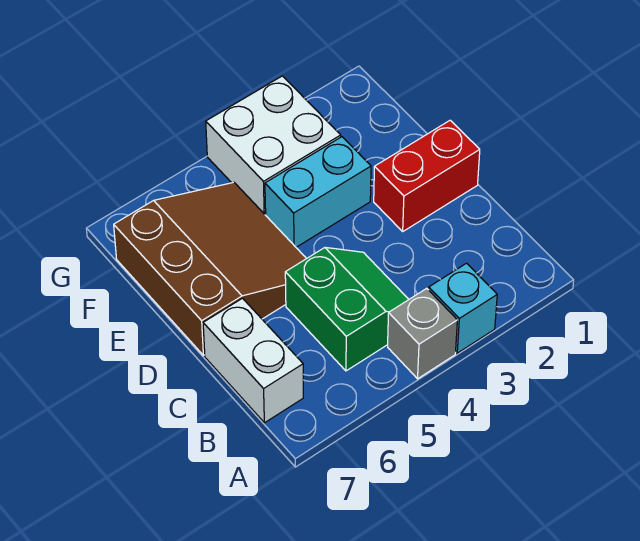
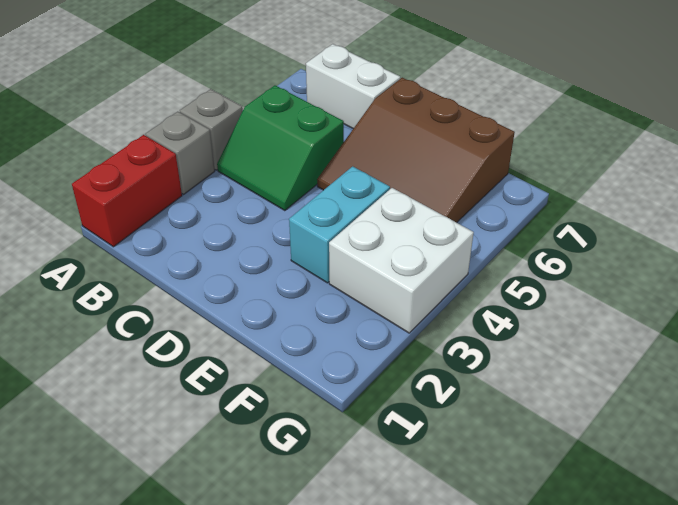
cyan brick A3 level 1 -> grey brick A3 level 1
red brick D1:D2 level 1 -> red brick A1:A2 level 1

